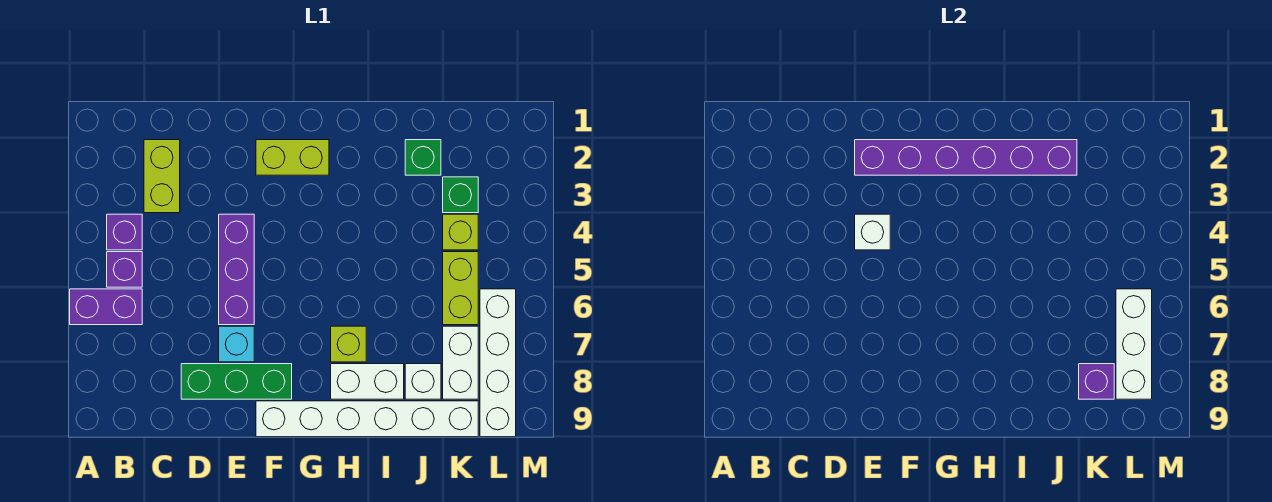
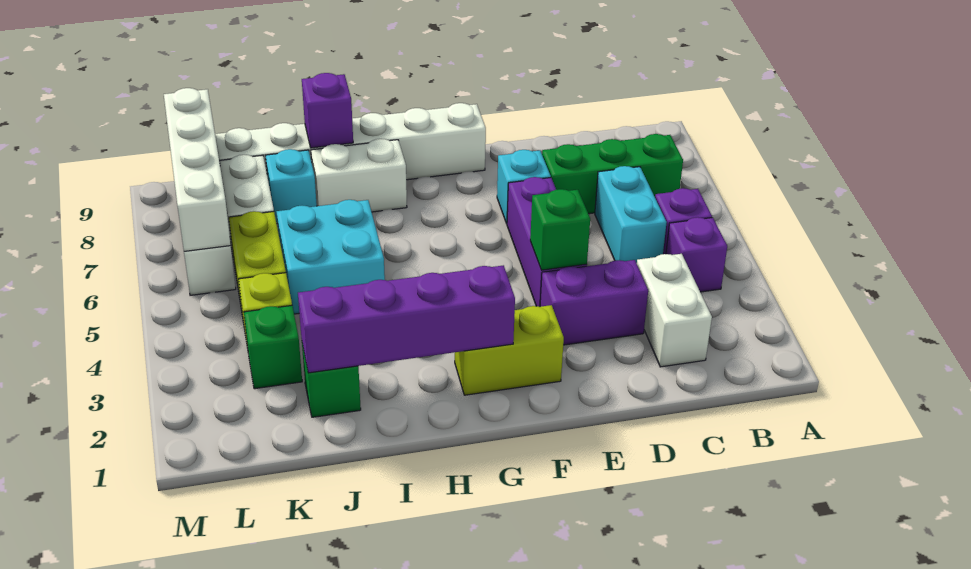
purple brick A6:B6 level 1 -> purple brick D3:E3 level 1
lime brick C2:C3 level 1 -> white brick C2:C3 level 1
none -> cyan brick C5:C6 level 1
green brick D8:F8 level 1 -> green brick B7:D7 level 1
purple brick E2:J2 level 2 -> purple brick G2:J2 level 2
white brick E4 level 2 -> green brick E4 level 2
lime brick H7 level 1 -> none
none -> cyan brick I5:J6 level 1
white brick J8 level 1 -> cyan brick J8 level 1
purple brick K8 level 2 -> purple brick I9 level 2
white brick L6:L8 level 2 -> white brick L6:L9 level 2

